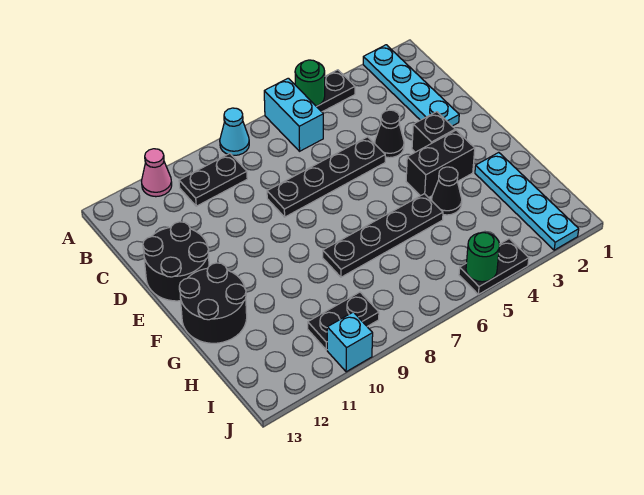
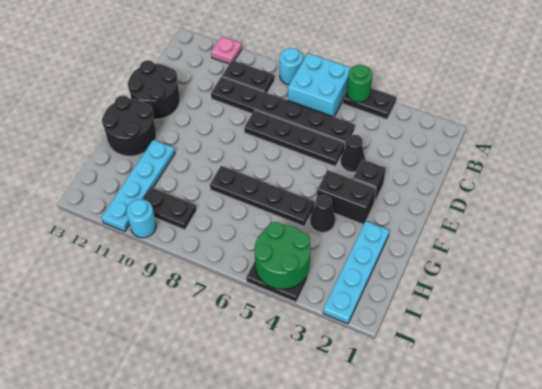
cyan plate A2:D2 level 1 -> cyan plate G11:J11 level 1
cyan brick A6:B6 level 1 -> cyan brick A6:B7 level 1
cyan cone A8 level 1 -> cyan round brick A8 level 1
pink cone A11 level 1 -> pink plate A11 level 1
none -> black plate C5:C10 level 1
green round brick J5 level 2 -> green round brick I4:J5 level 2
cyan brick J10 level 1 -> cyan round brick J10 level 1

